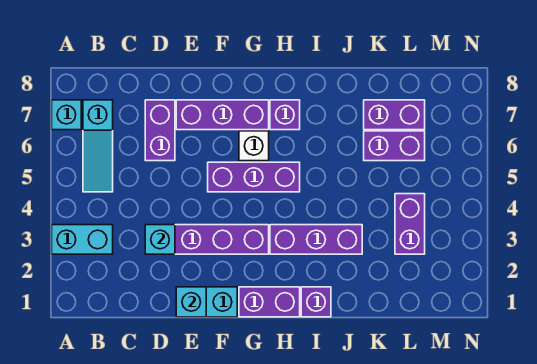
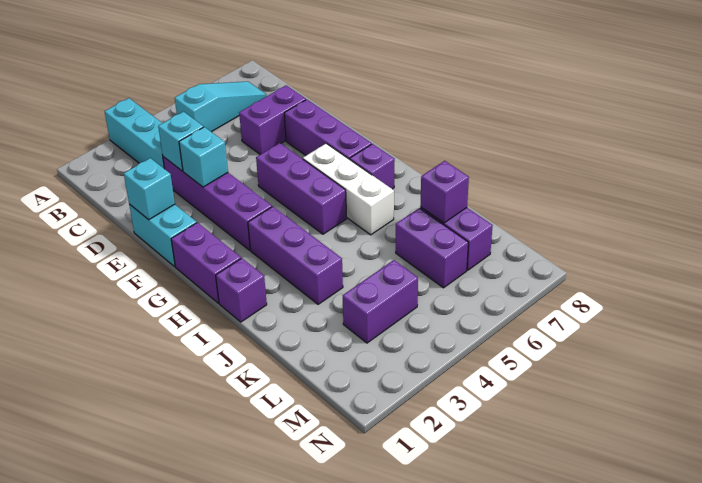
cyan brick A3:B3 level 1 -> cyan brick A3:C3 level 1
cyan brick A7 level 1 -> cyan brick E3 level 2
cyan slope B5:B7 level 1 top 7 -> cyan slope B5:B7 level 1 top 5
white brick G6 level 1 -> white brick G6:I6 level 1
none -> purple brick K7 level 2

